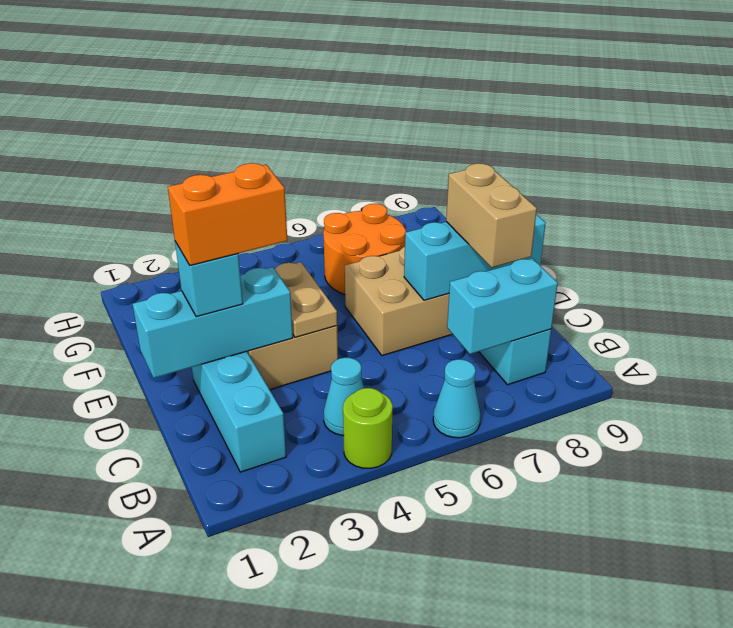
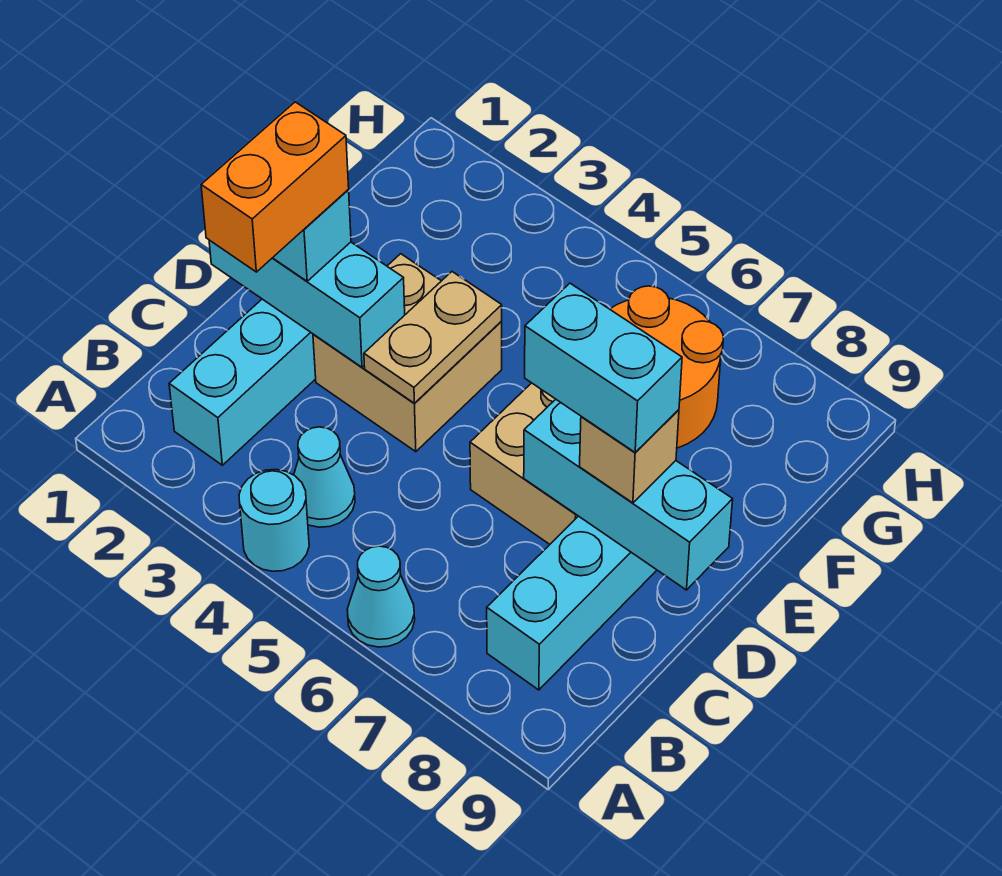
lime round brick A4 level 1 -> cyan round brick A4 level 1
cyan brick B7:B8 level 2 -> cyan brick D7:D8 level 4
tan brick C8:D8 level 3 -> tan brick D8 level 3
orange brick D2:D3 level 4 -> orange brick C2:D2 level 4

